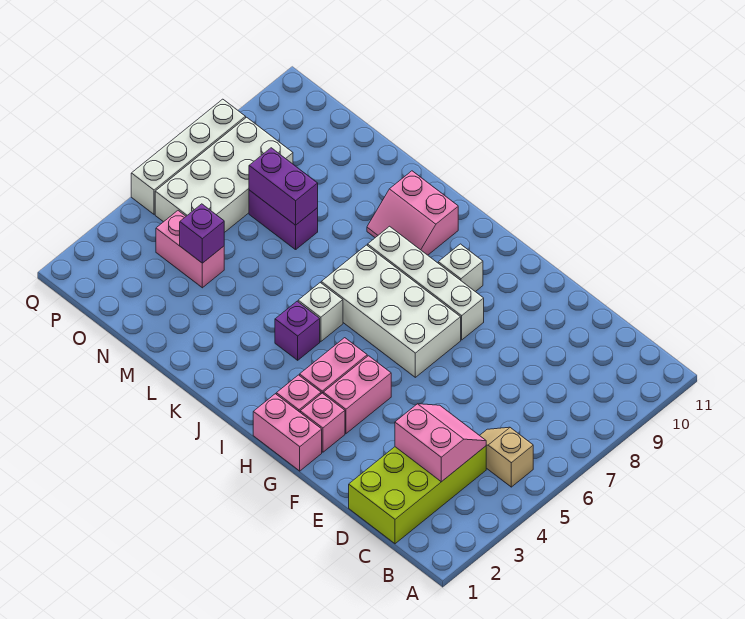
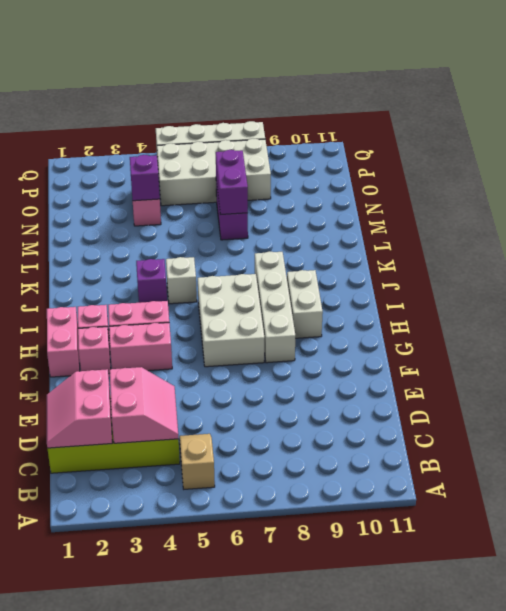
white brick G6:J7 level 1 -> white brick G6:I7 level 1
white brick H9 level 1 -> white brick H9:I9 level 1
pink slope J9:K10 level 1 top 10 -> pink slope C1:D2 level 2 top 2

